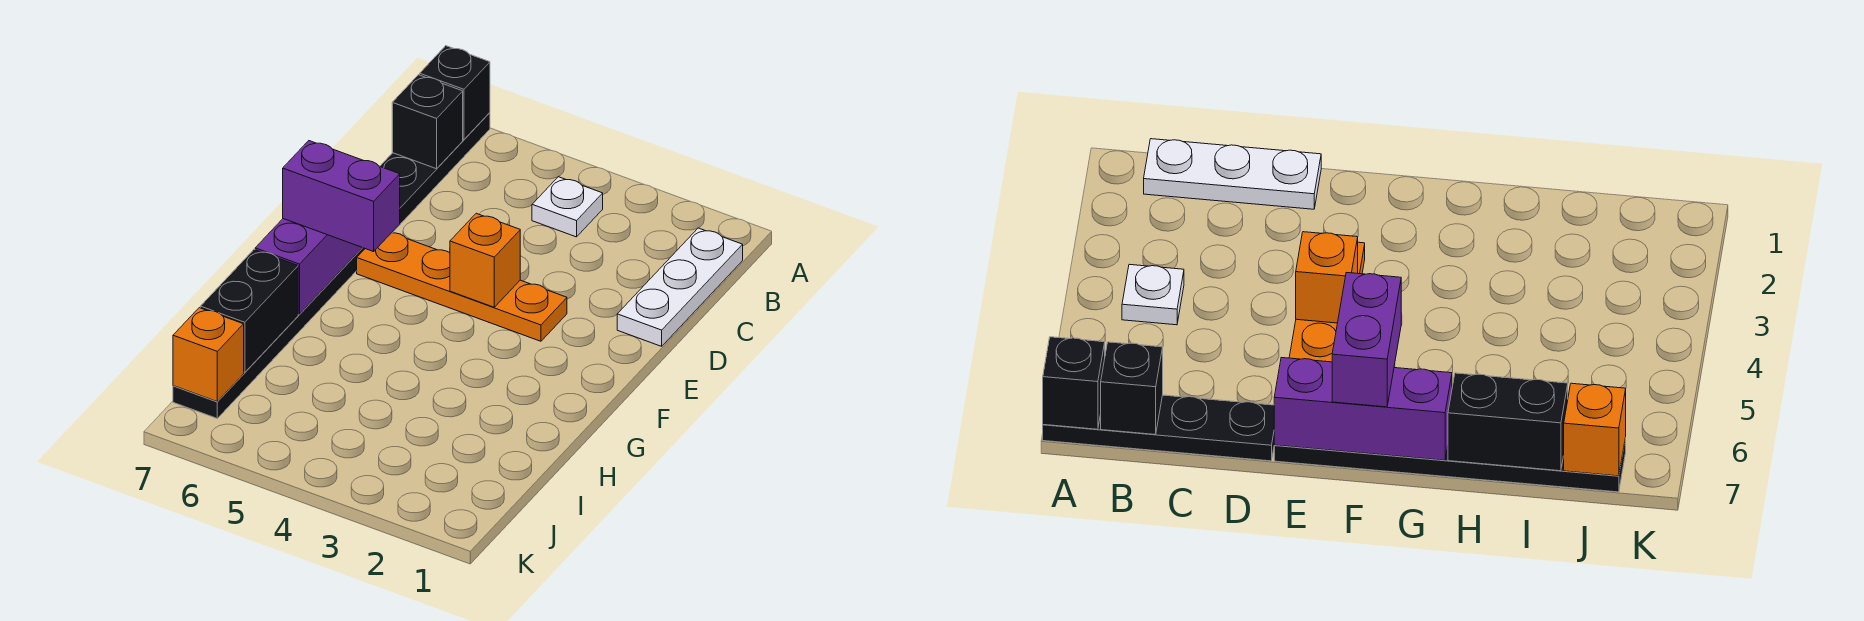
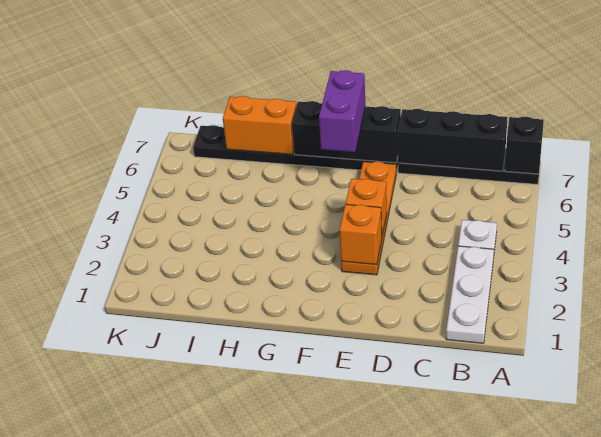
white plate B1:D1 level 1 -> white plate B1:B3 level 1
black brick B7 level 2 -> black brick B7:D7 level 2
purple brick E7:G7 level 2 -> black brick E7:G7 level 2
black brick H7:I7 level 2 -> orange brick H7:I7 level 2
orange brick J7 level 2 -> orange brick E3 level 2

